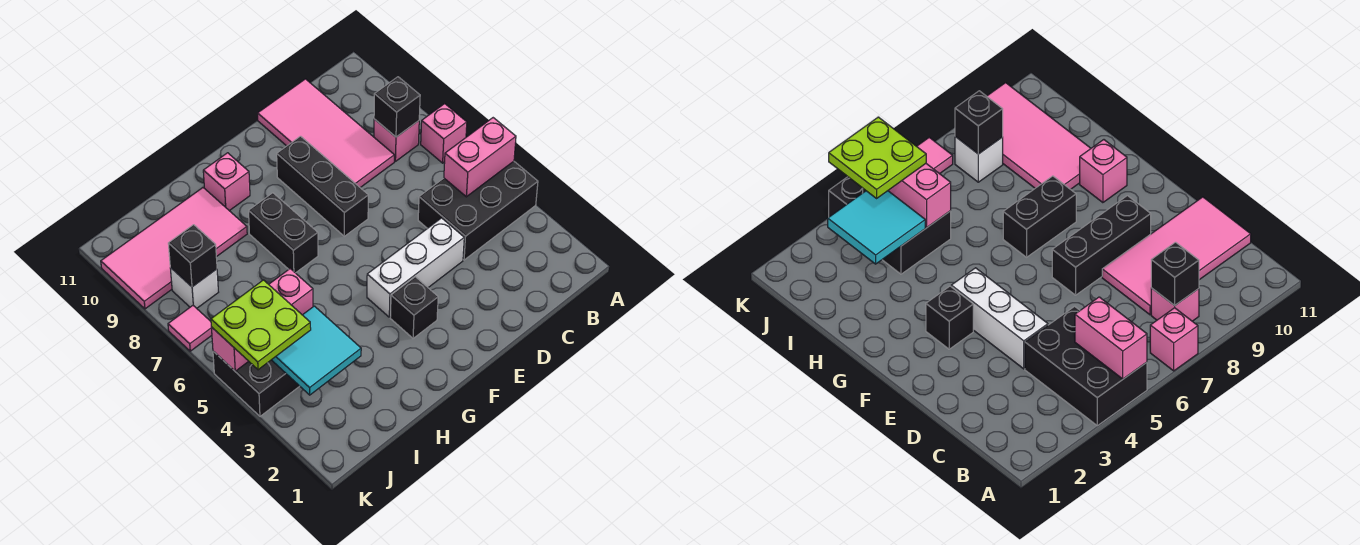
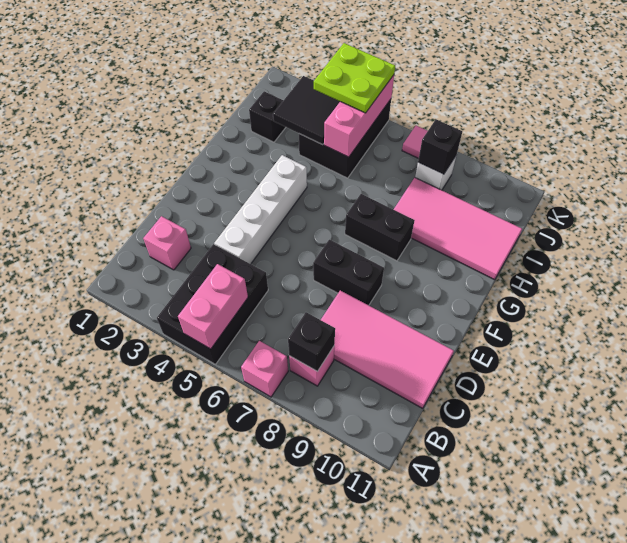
white brick D4:F4 level 1 -> white brick D4:G4 level 1
black brick E7:E9 level 1 -> black brick E7:E8 level 1
black brick F3 level 1 -> black brick I2 level 1
pink brick G10 level 1 -> pink brick C2 level 1
pink tile H9:K10 level 1 -> pink tile H8:I11 level 1
cyan tile I3:J4 level 2 -> black tile I3:J4 level 2

